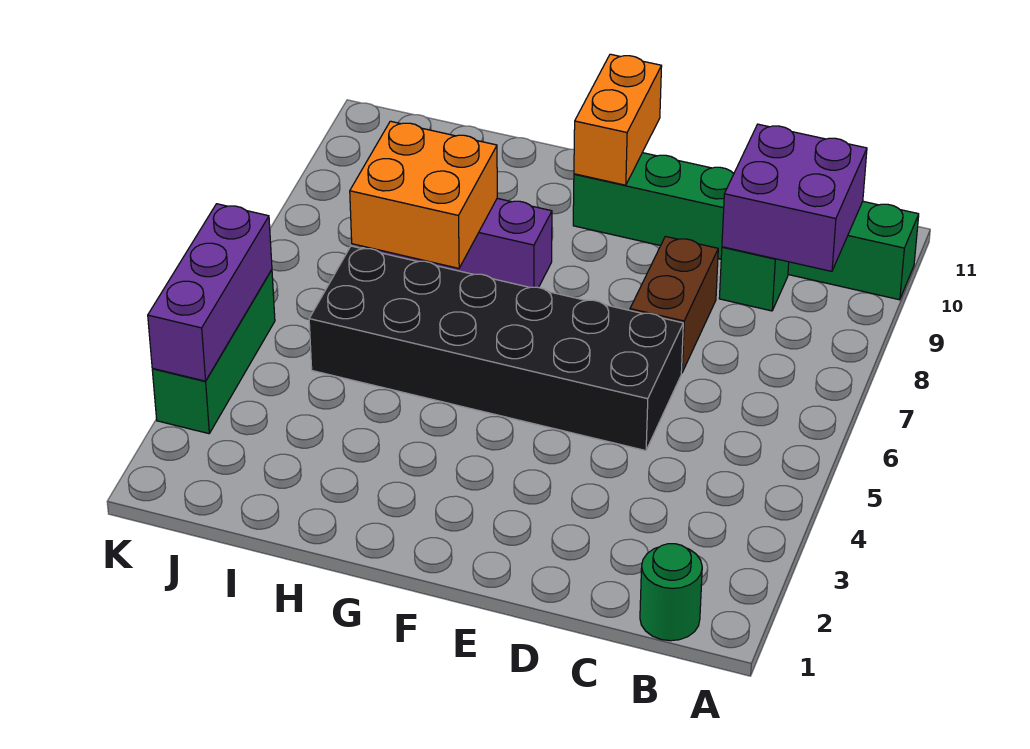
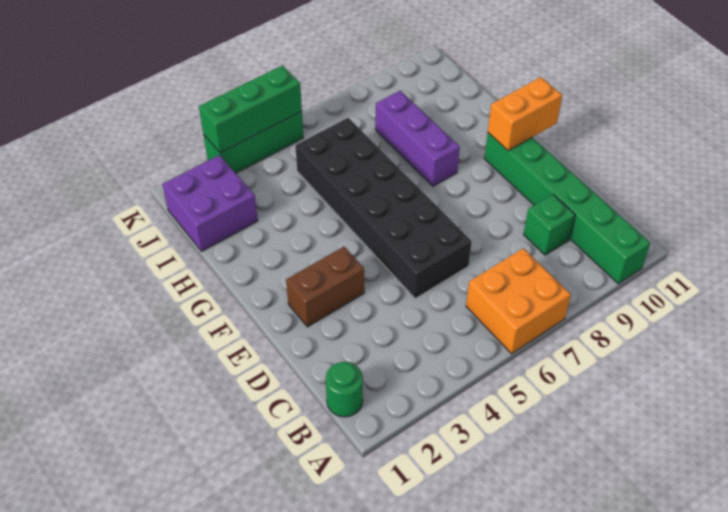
purple brick B9:C10 level 2 -> purple brick I1:J2 level 1
brown brick D7:D8 level 1 -> brown brick E2:E3 level 1
orange brick H7:I8 level 2 -> orange brick A6:B7 level 1
purple brick K3:K5 level 2 -> green brick K3:K5 level 2

